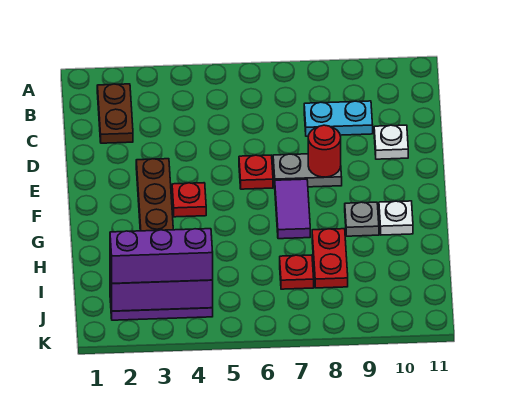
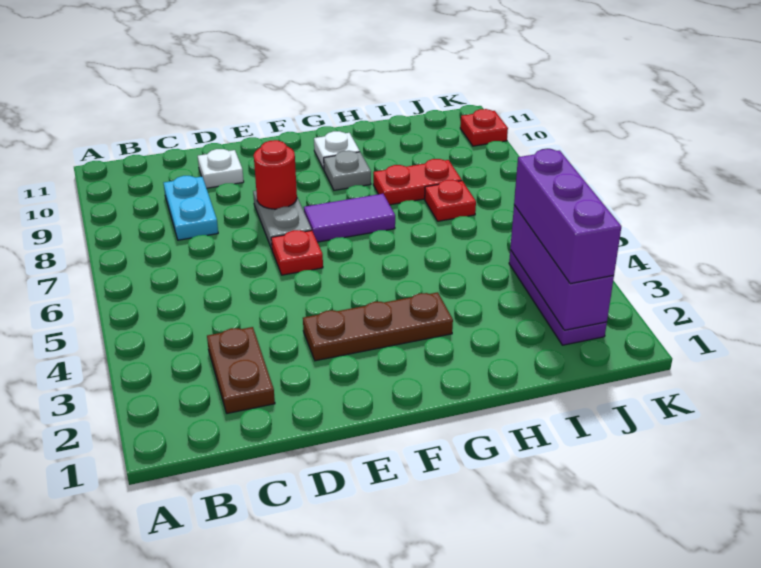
brown plate B2:C2 level 1 -> brown plate C2:C3 level 1
red plate F4 level 1 -> red plate K10 level 1

